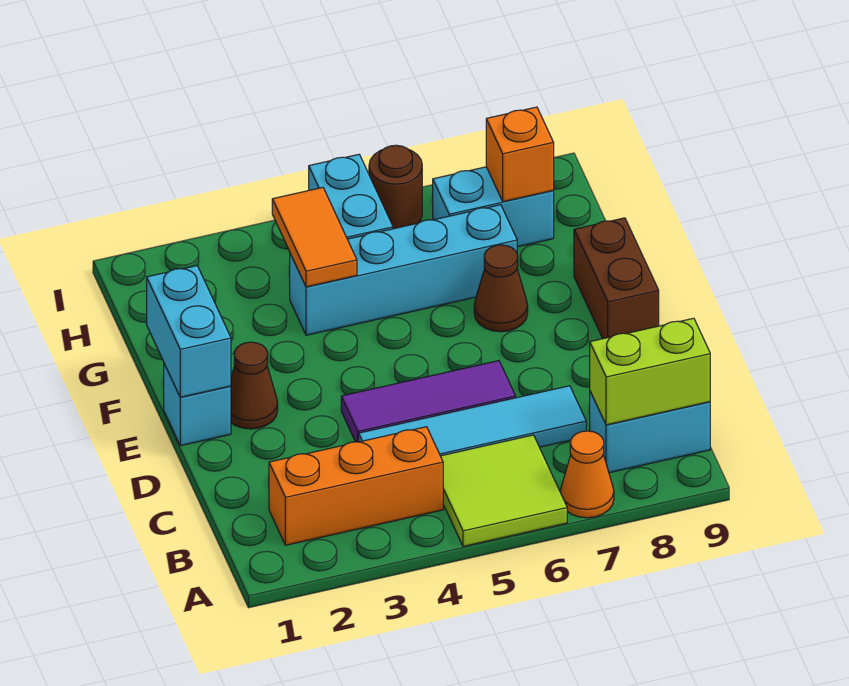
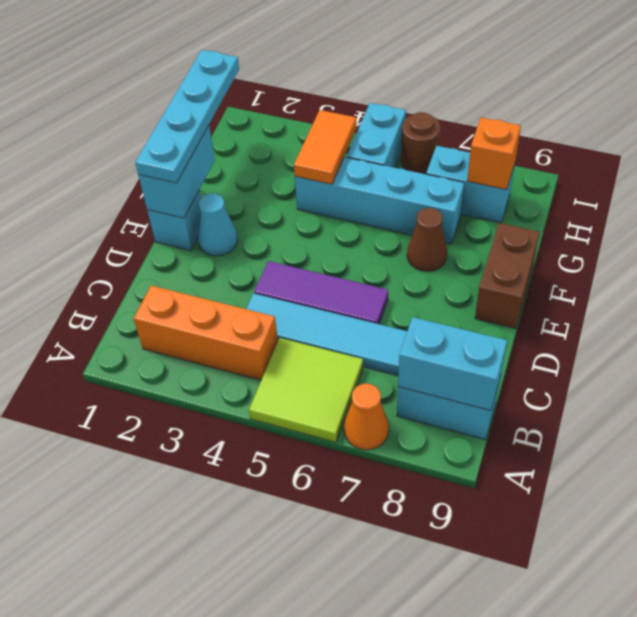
lime brick B8:B9 level 2 -> cyan brick B8:B9 level 2
none -> cyan plate E1:H1 level 3
brown cone E2 level 1 -> cyan cone E2 level 1

